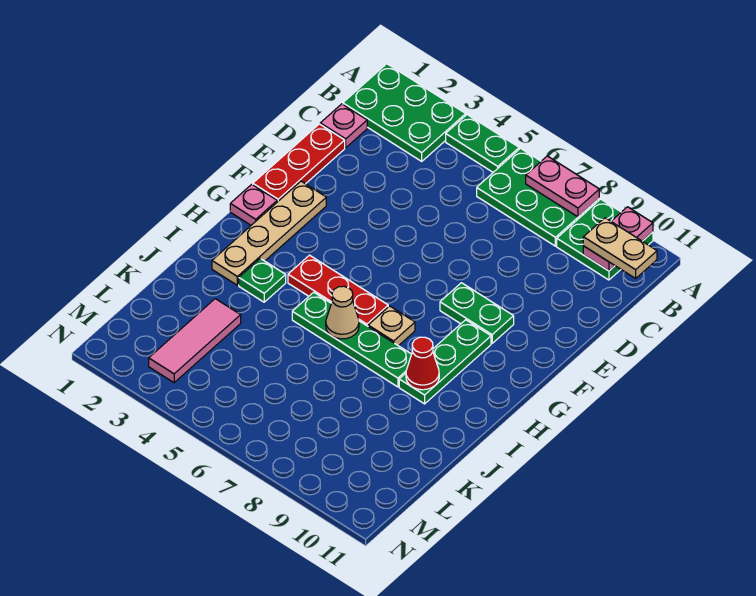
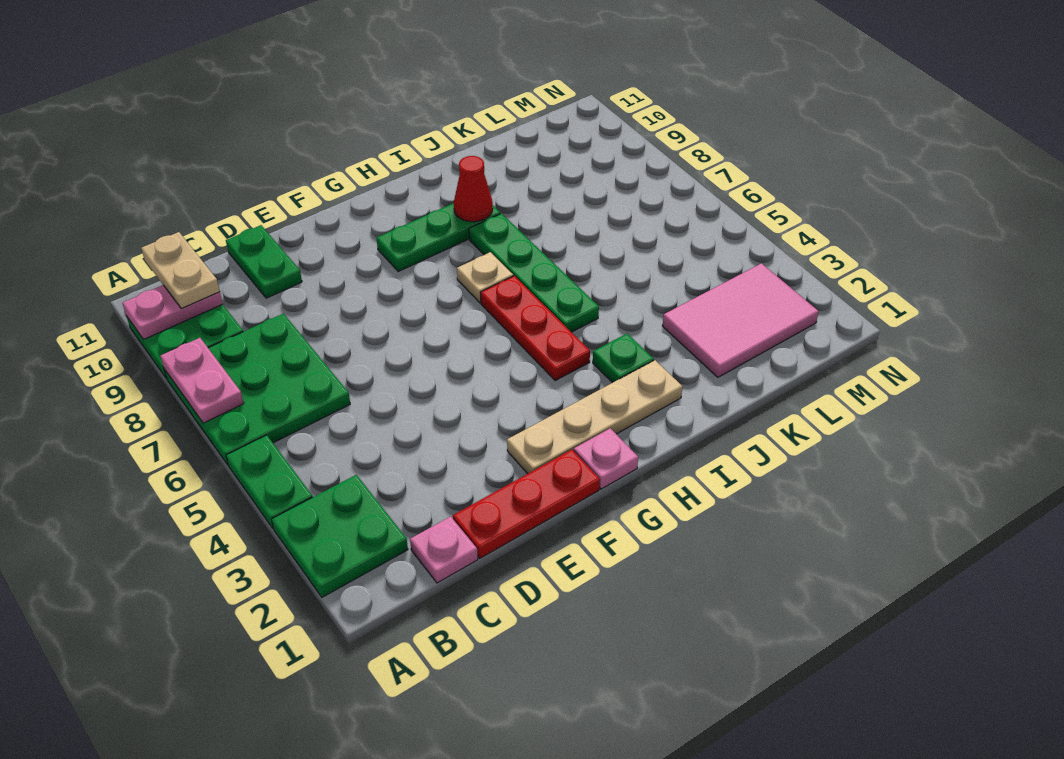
green plate A1:B3 level 1 -> green plate A2:B3 level 1
green plate A6:B8 level 1 -> green plate A6:C8 level 1
green plate F8:F9 level 1 -> green plate D10:D11 level 1
tan cone I6 level 2 -> none
pink tile K3:M3 level 1 -> pink tile K2:M3 level 1

